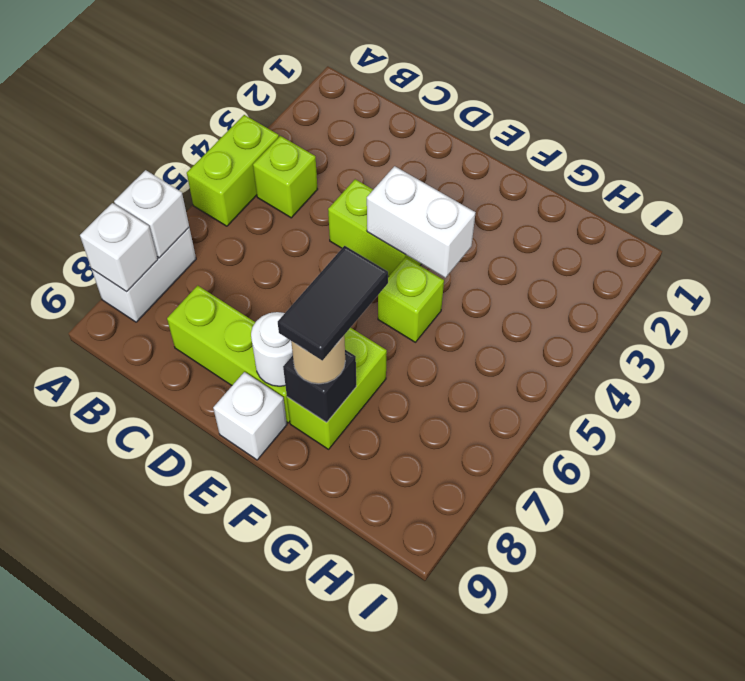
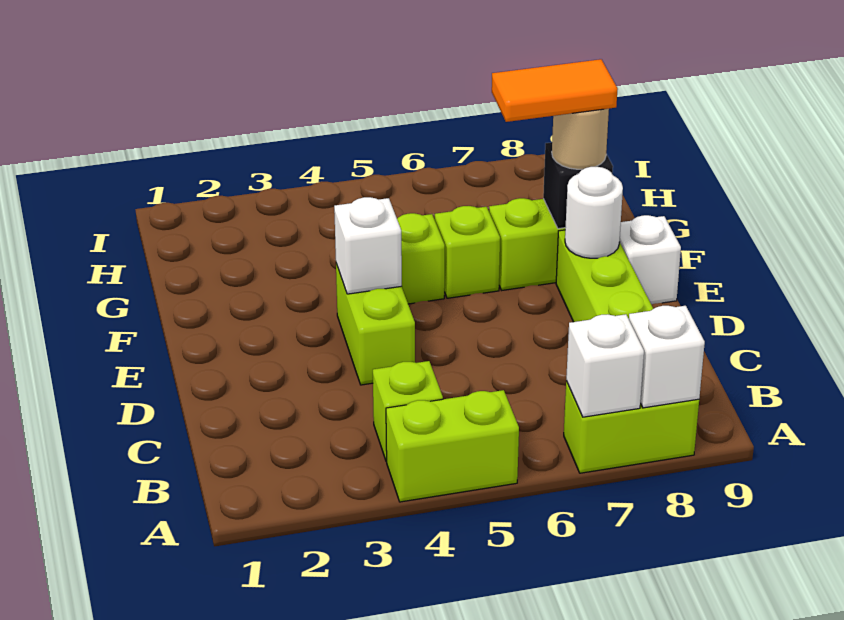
white brick A7:A8 level 1 -> lime brick A7:A8 level 1
white brick E4:F4 level 2 -> white brick E4 level 2
none -> lime brick F6 level 1
black tile F7:F8 level 4 -> orange tile F7:F8 level 4

